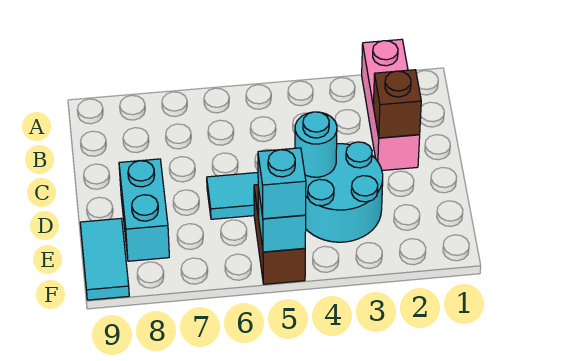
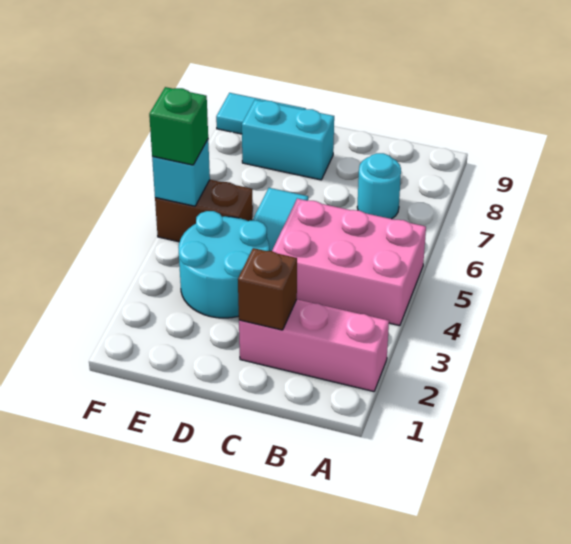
none -> pink brick A4:C5 level 1
cyan round brick D4 level 2 -> cyan round brick B7 level 1
cyan brick F5 level 3 -> green brick F5 level 3

